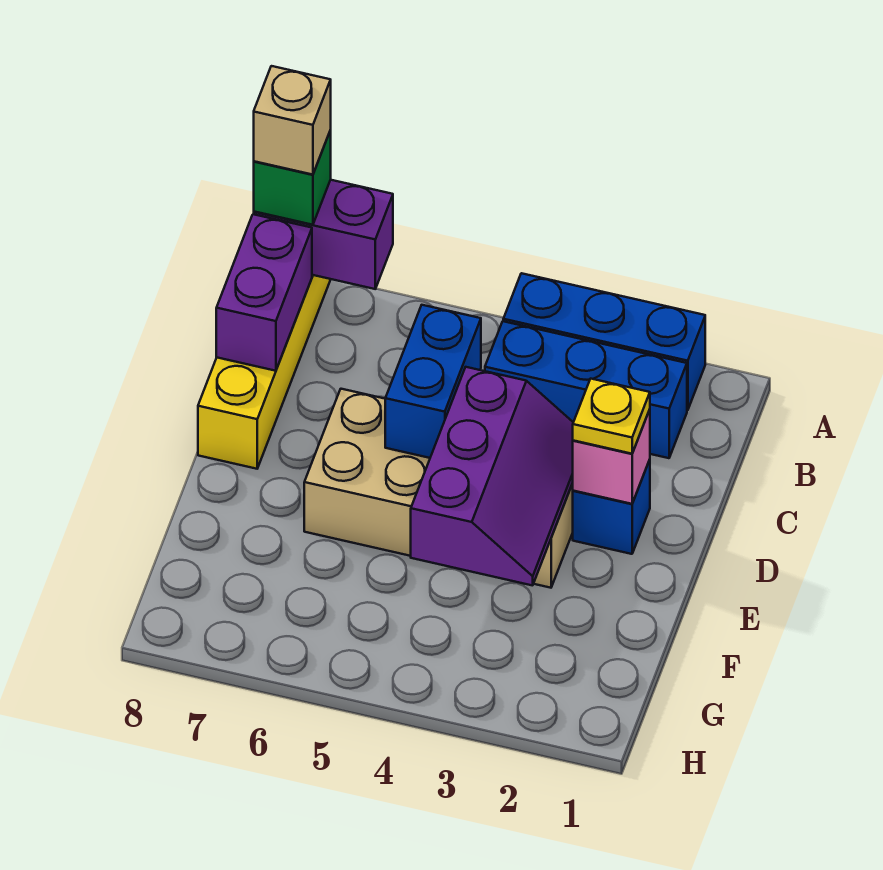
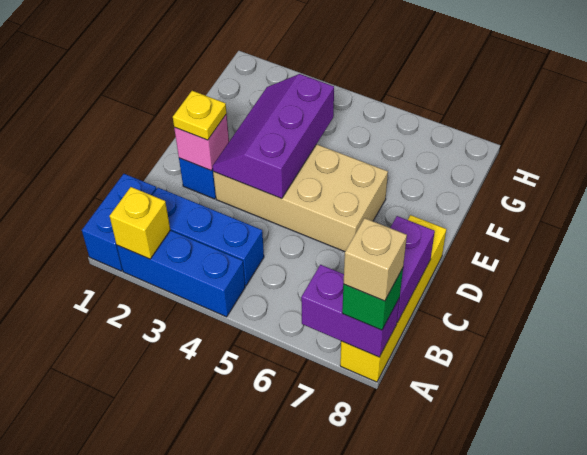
none -> yellow brick A2 level 2
blue brick C5:D5 level 2 -> blue brick A1:B1 level 1

